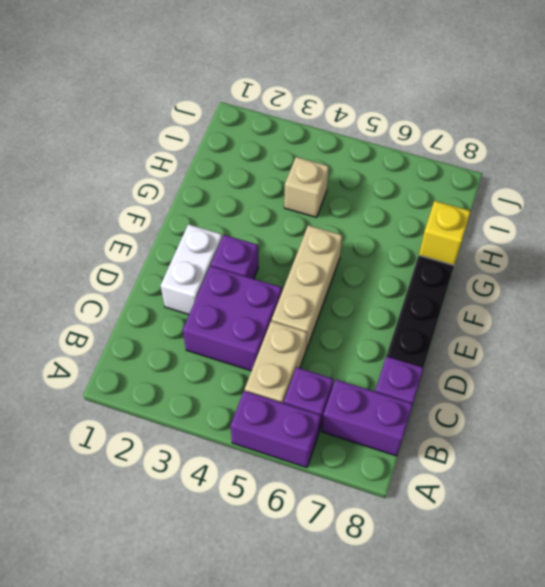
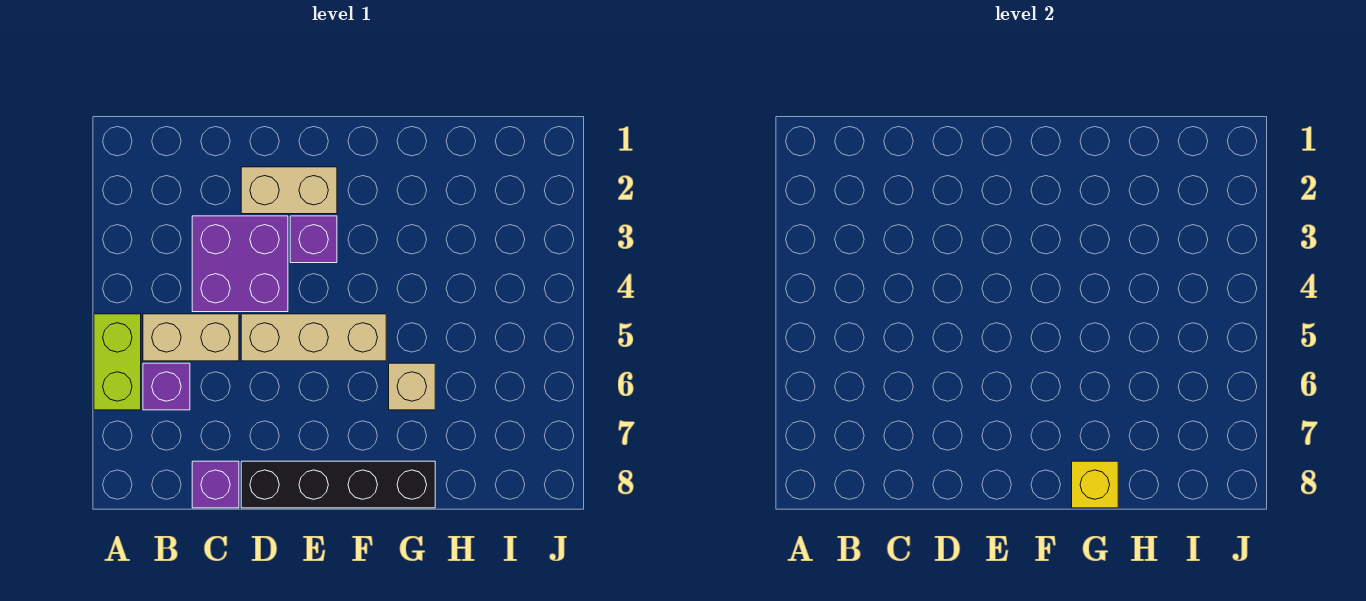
purple brick A5:A6 level 1 -> lime brick A5:A6 level 1
purple brick B7:B8 level 1 -> none
white brick D2:E2 level 1 -> tan brick D2:E2 level 1
tan brick H4 level 1 -> tan brick G6 level 1

